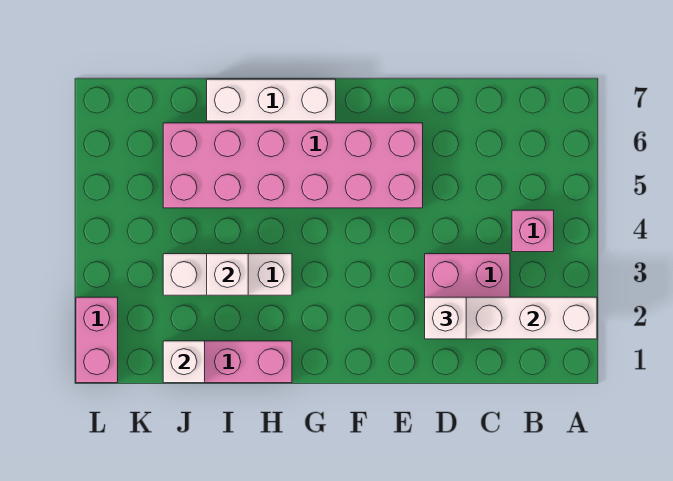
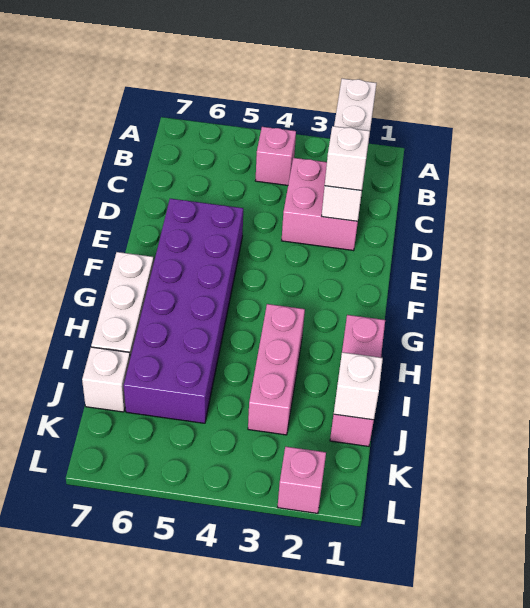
pink brick E5:J6 level 1 -> purple brick E5:J6 level 1
white brick H3:J3 level 1 -> pink brick H3:J3 level 1
white brick I3 level 2 -> white brick J7 level 1
pink brick L1:L2 level 1 -> pink brick L2 level 1

